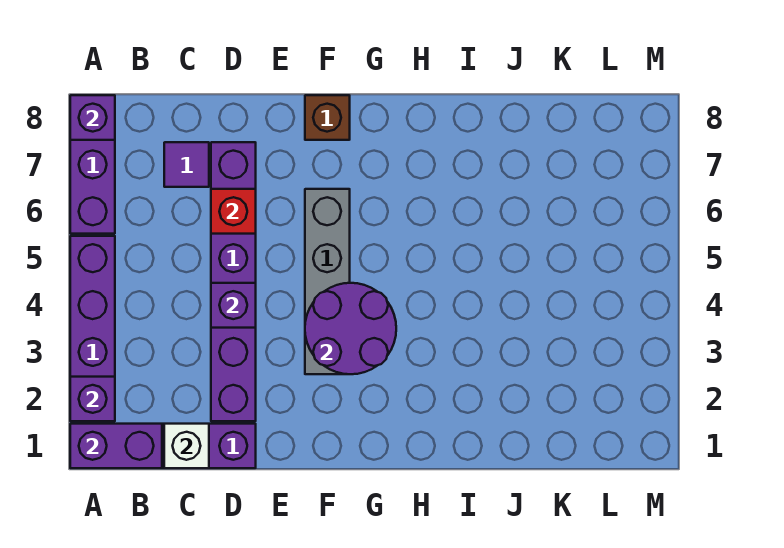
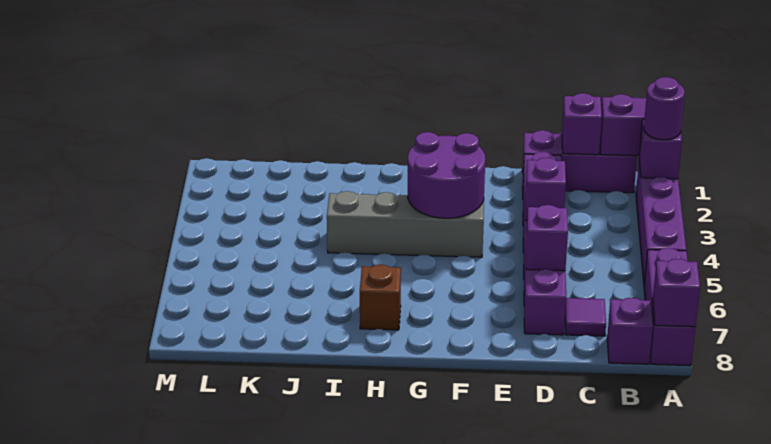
none -> purple round brick A2 level 3
none -> purple brick B8 level 1
white brick C1 level 2 -> purple brick C1 level 2
red brick D6 level 2 -> purple brick D6 level 2
grey brick F3:F6 level 1 -> grey brick F4:I4 level 1
brown brick F8 level 1 -> brown brick H7 level 1

